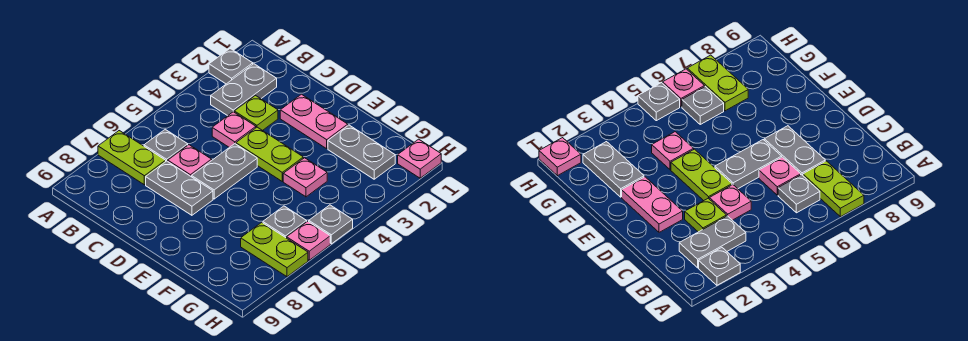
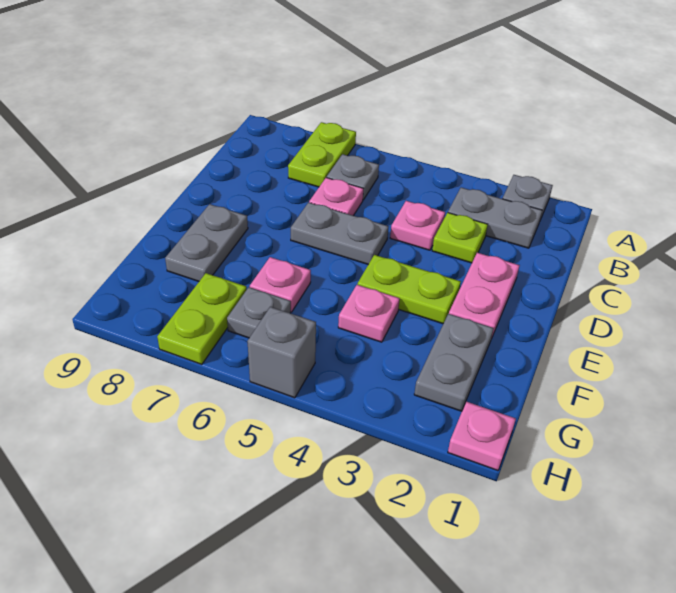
grey plate C7:D7 level 1 -> grey plate E8:F8 level 1
lime plate D4:E4 level 1 -> lime plate E3:E4 level 1
grey plate H5 level 1 -> grey brick H5 level 1
pink plate H6 level 1 -> pink plate F6 level 1

